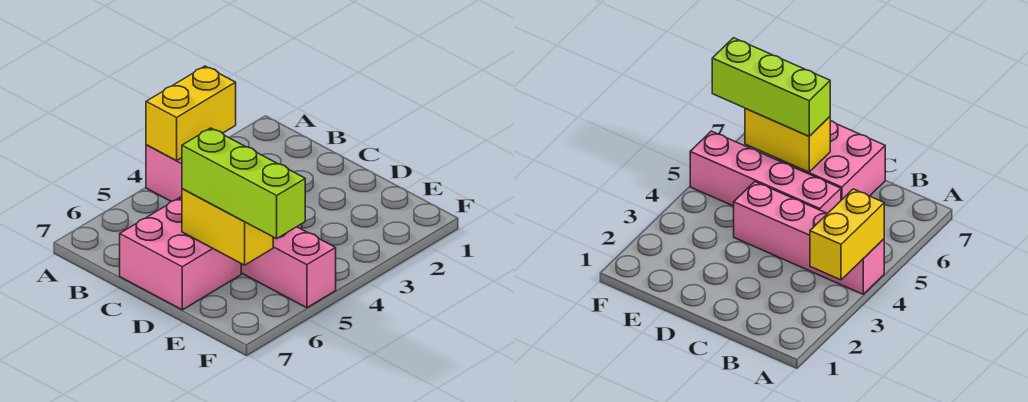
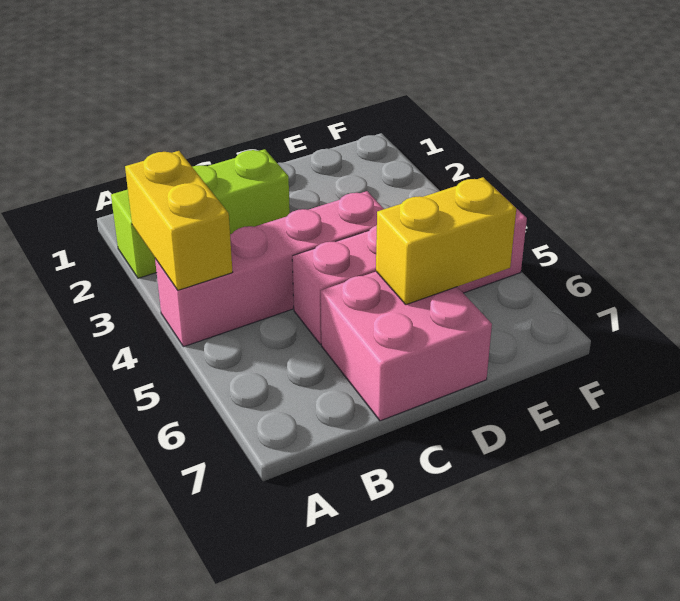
lime brick D6:F6 level 3 -> lime brick A2:C2 level 1

